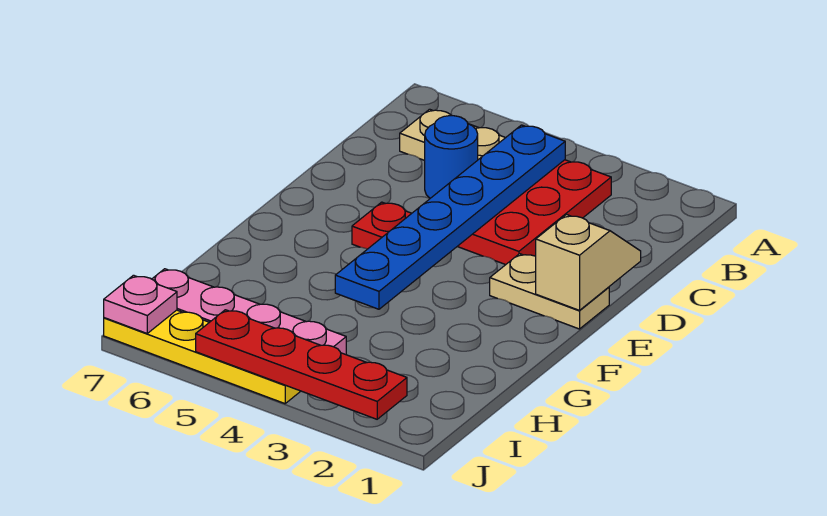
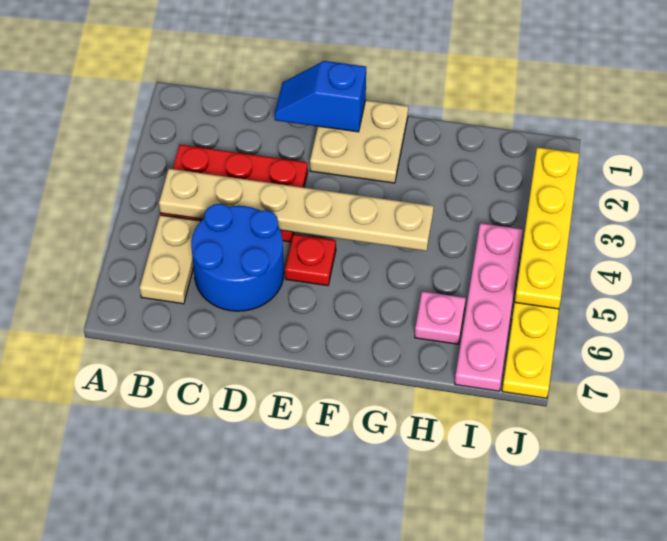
blue plate B4:G4 level 2 -> tan plate B4:G4 level 2
blue round brick C5 level 1 -> blue round brick C5:D6 level 1
tan slope D1:E1 level 2 top E -> blue slope D1:E1 level 2 top E
tan plate E1:E2 level 1 -> tan plate E1:F2 level 1
red plate J2:J5 level 2 -> yellow plate J2:J5 level 2
pink plate J7 level 2 -> pink plate H6 level 1

